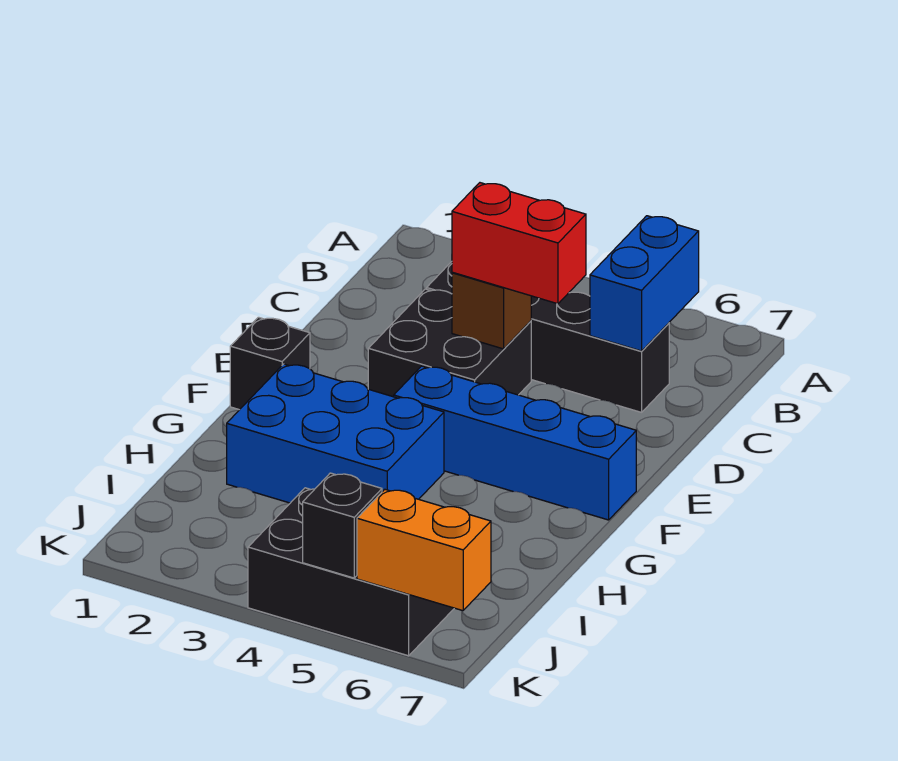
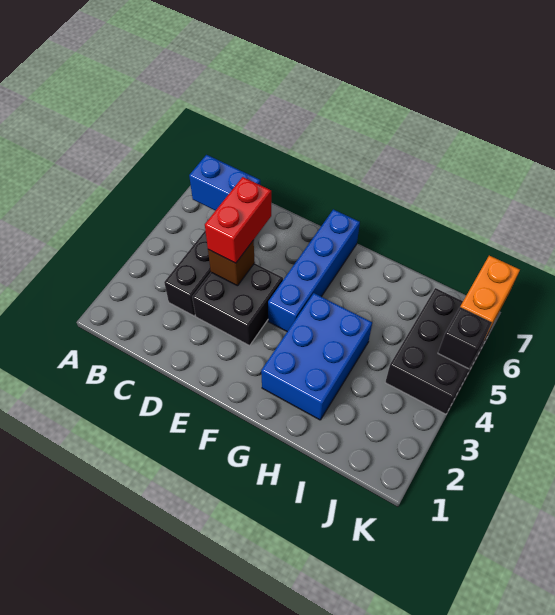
black brick F1 level 1 -> none

